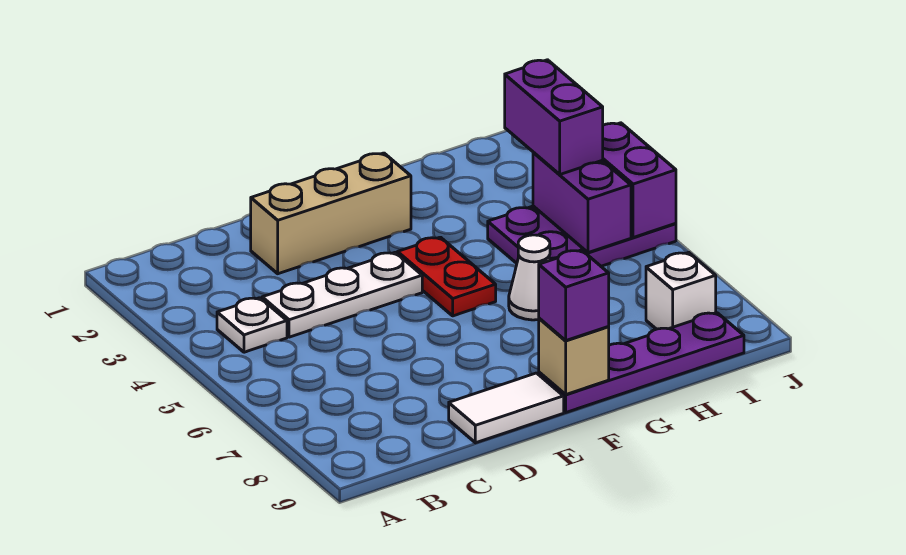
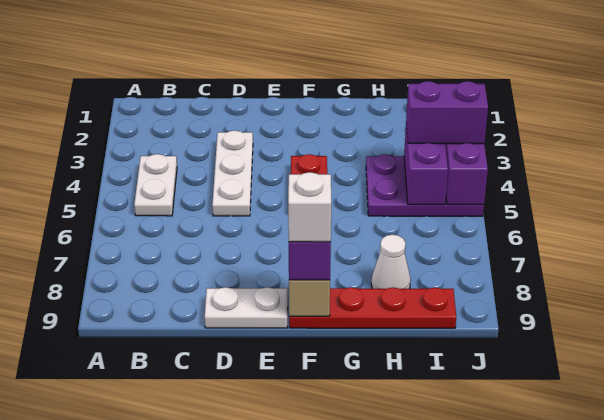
white plate B4 level 1 -> white plate B4:B5 level 1
white plate C4:E4 level 1 -> white plate D3:D5 level 1
tan brick D2:F2 level 1 -> none
white tile D9:E9 level 1 -> white plate D9:E9 level 1
purple plate F9:I9 level 1 -> red plate F9:I9 level 1
white cone G6 level 1 -> white cone H8 level 1
purple brick I3:I4 level 3 -> purple brick I4:J4 level 3
white brick I8 level 1 -> white brick F9 level 4

